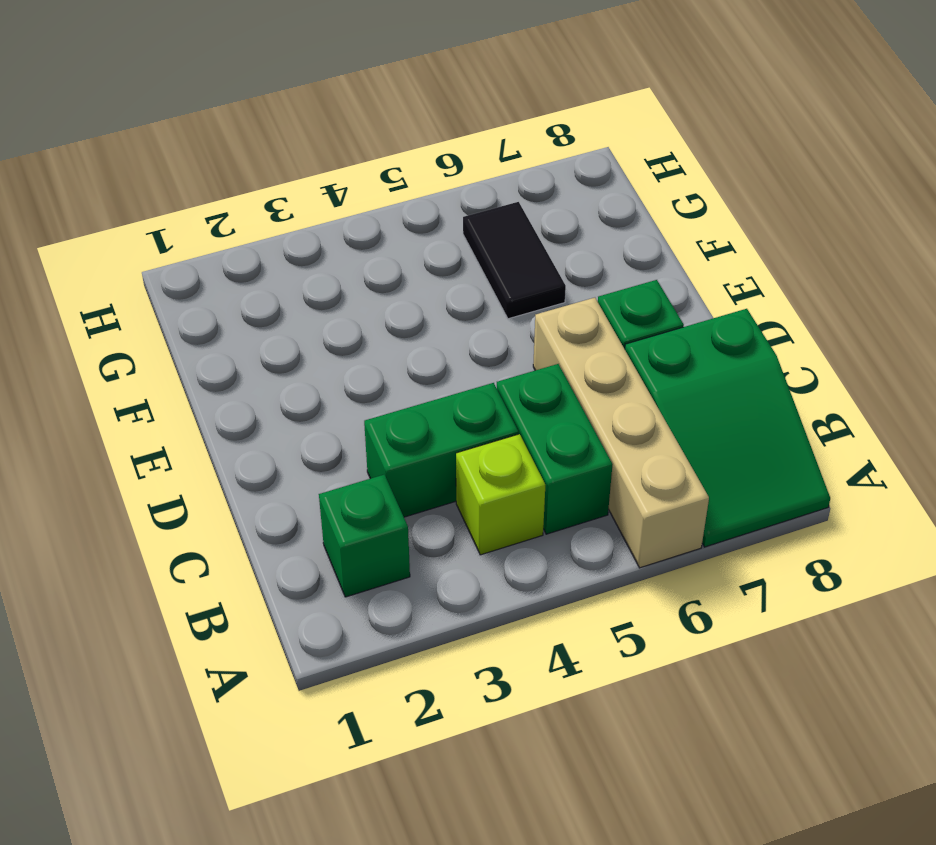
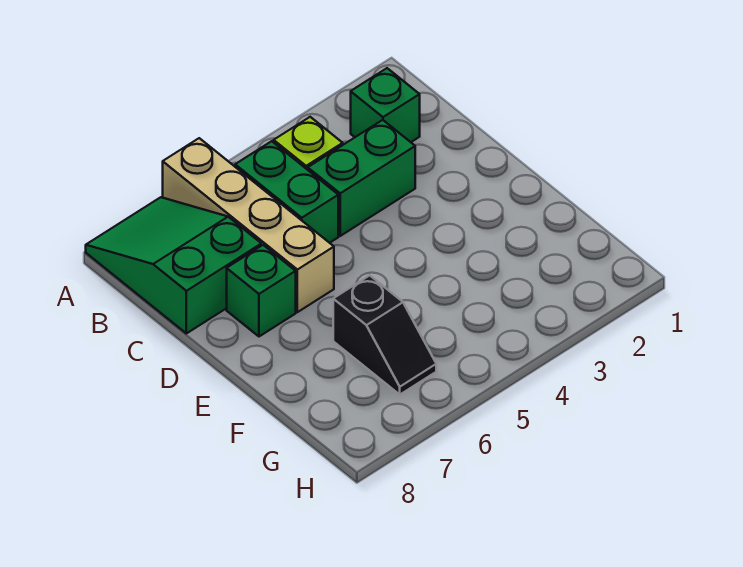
black tile F6:G6 level 1 -> black slope F6:G6 level 1 top F

